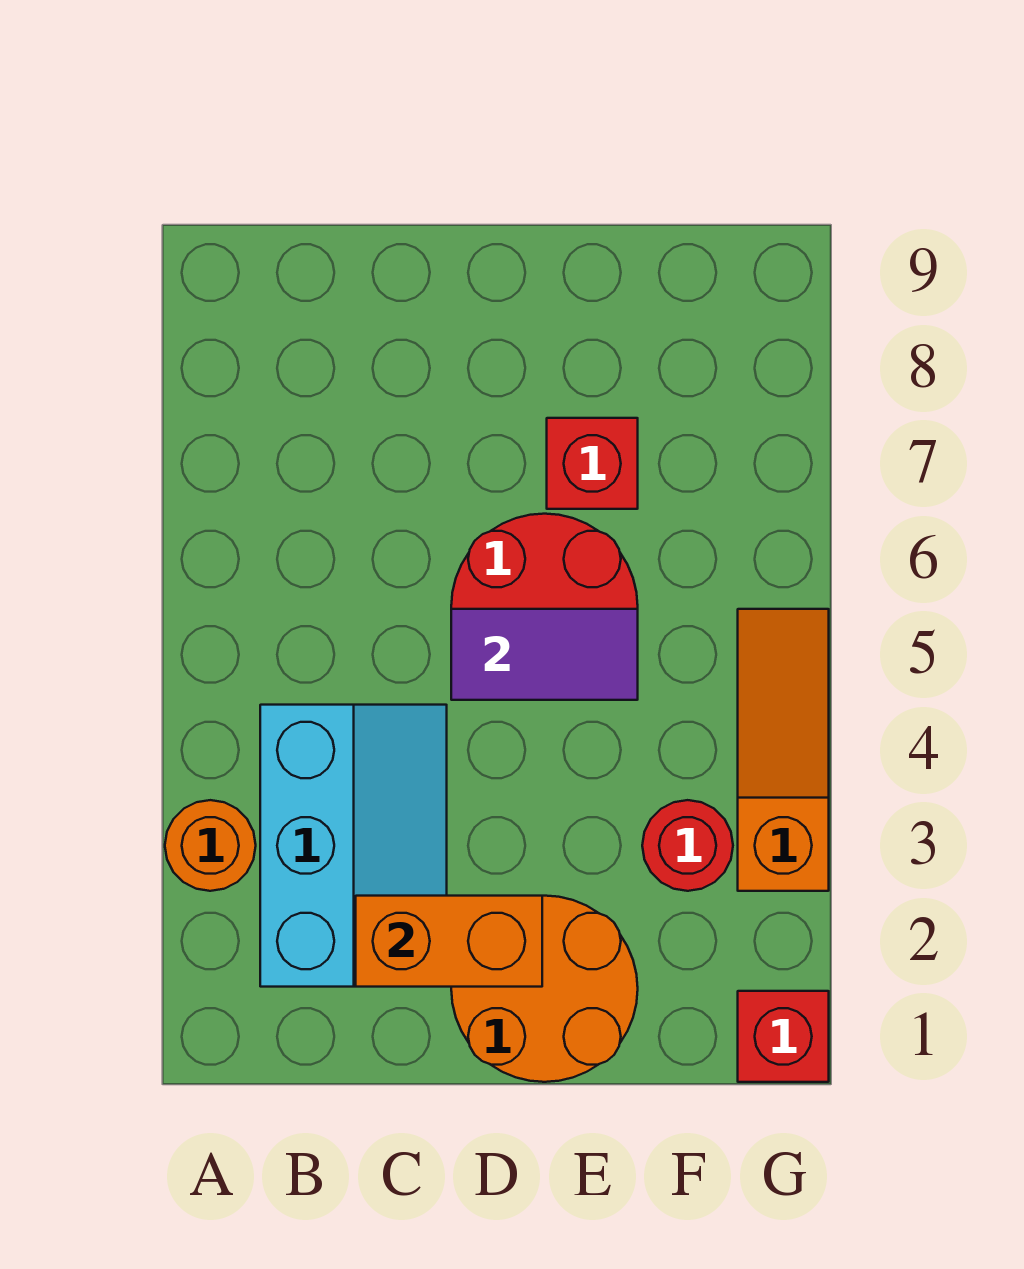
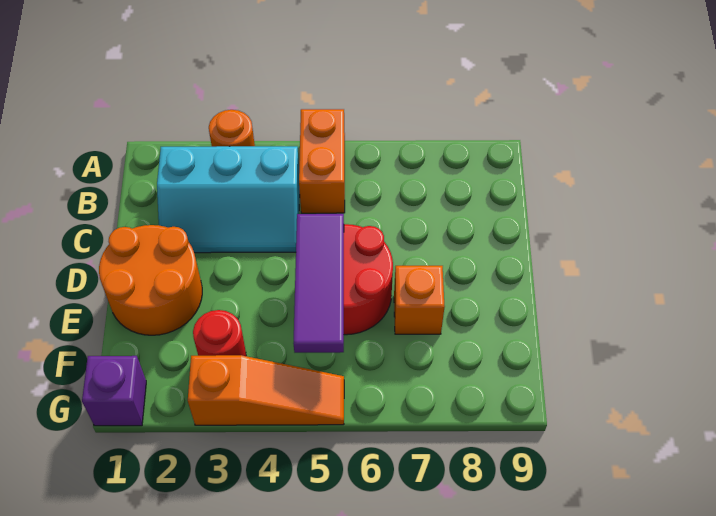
orange brick C2:D2 level 2 -> orange brick A5:B5 level 1
purple tile D5:E5 level 2 -> purple tile D5:F5 level 2
red brick E7 level 1 -> orange brick E7 level 1
red brick G1 level 1 -> purple brick G1 level 1

